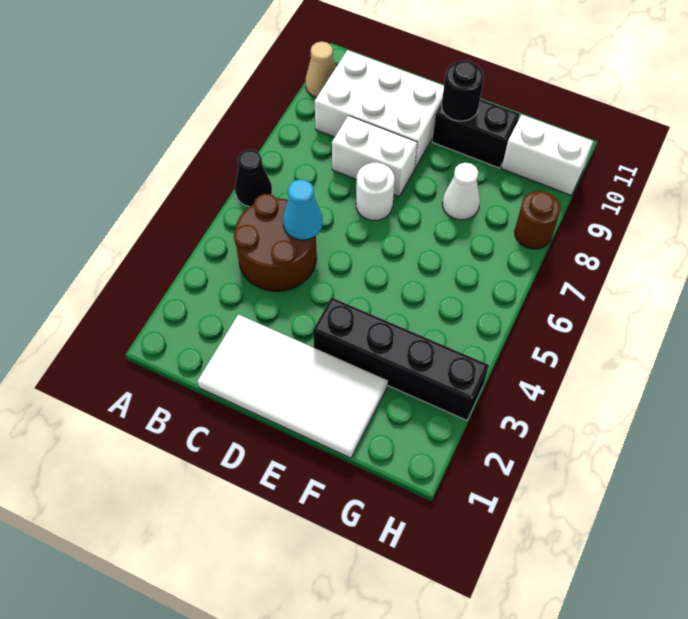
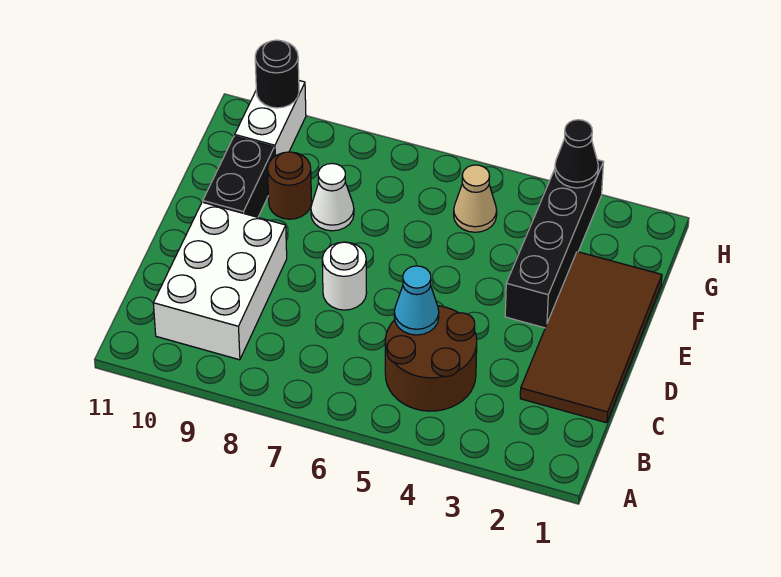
black cone A6 level 1 -> black cone H3 level 2
tan cone A10 level 1 -> tan cone G5 level 1
white tile C1:F2 level 1 -> brown tile C1:F2 level 1
white brick C8:D8 level 1 -> none
black round brick E10 level 2 -> black round brick H10 level 2
brown round brick H8 level 1 -> brown round brick F9 level 1

